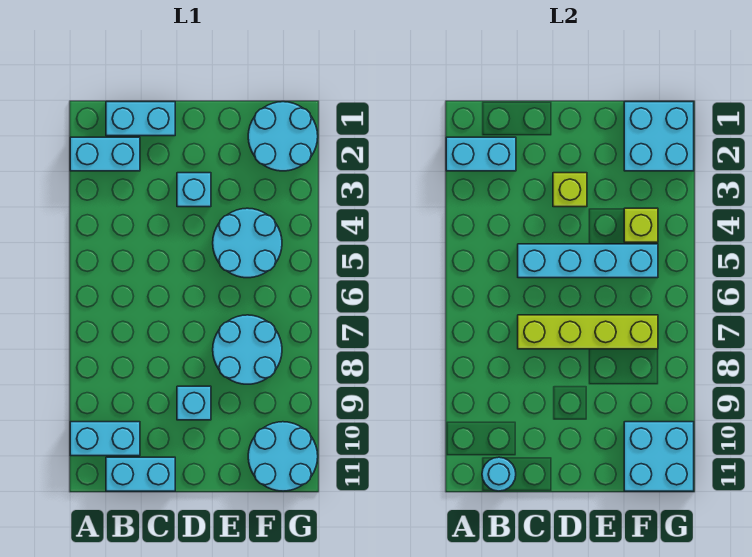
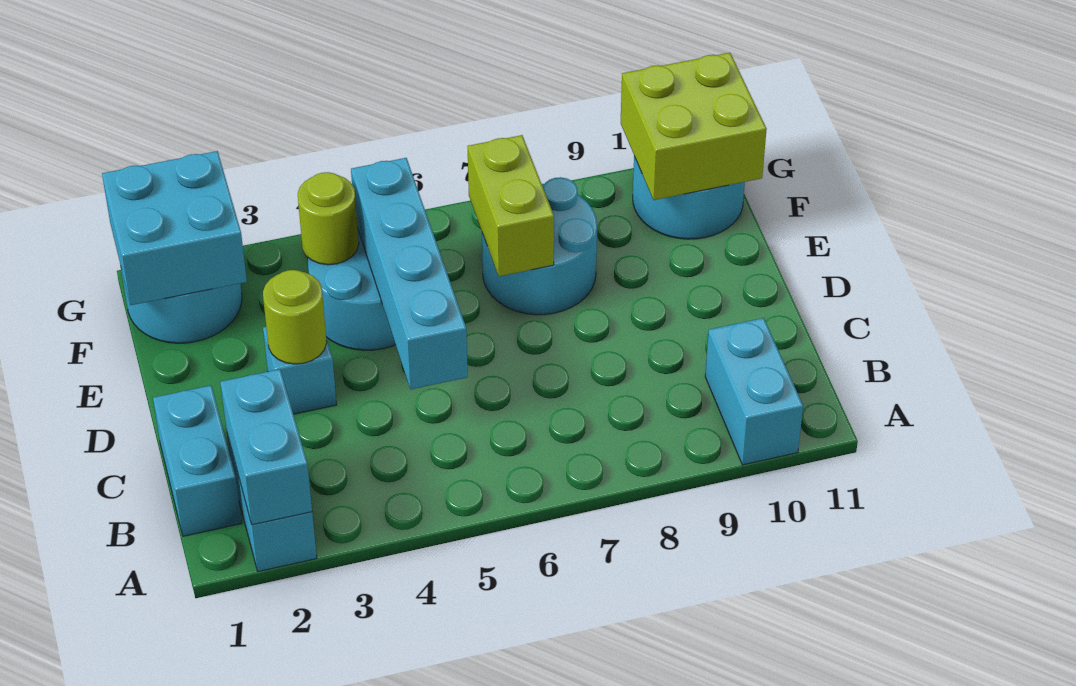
cyan brick B11:C11 level 1 -> none
cyan round brick B11 level 2 -> none
lime brick C7:F7 level 2 -> lime brick E7:F7 level 2
lime brick D3 level 2 -> lime round brick D3 level 2
cyan brick D9 level 1 -> none
lime brick F4 level 2 -> lime round brick F4 level 2
cyan brick F10:G11 level 2 -> lime brick F10:G11 level 2

